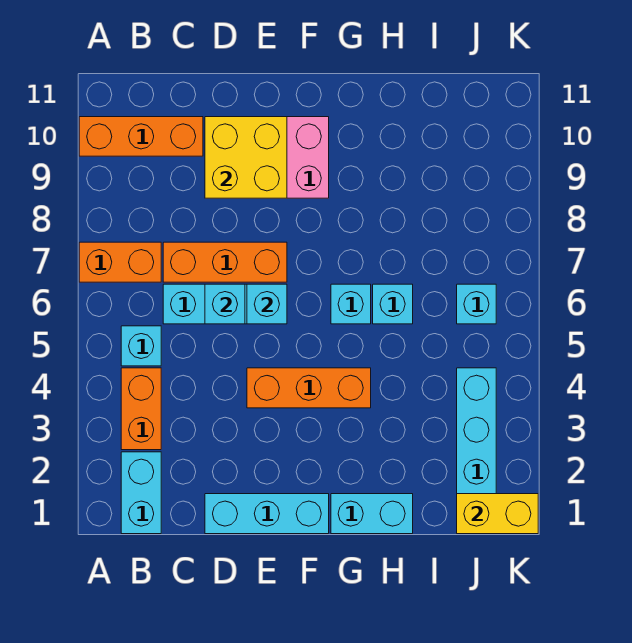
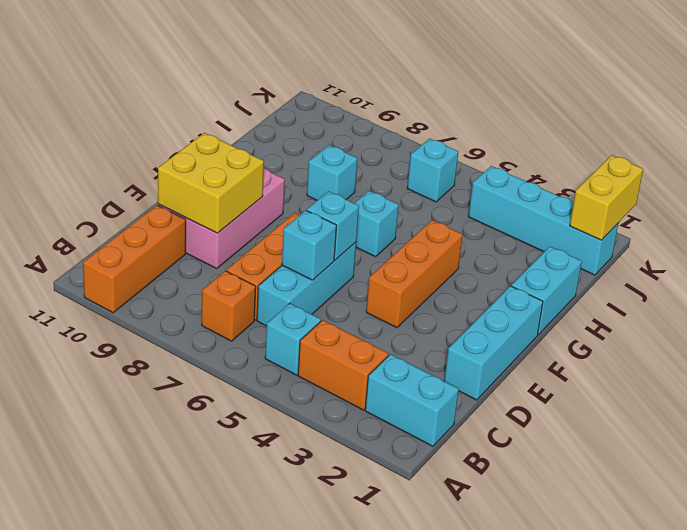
orange brick A7:B7 level 1 -> orange brick B7 level 1
cyan brick H6 level 1 -> cyan brick H8 level 1

